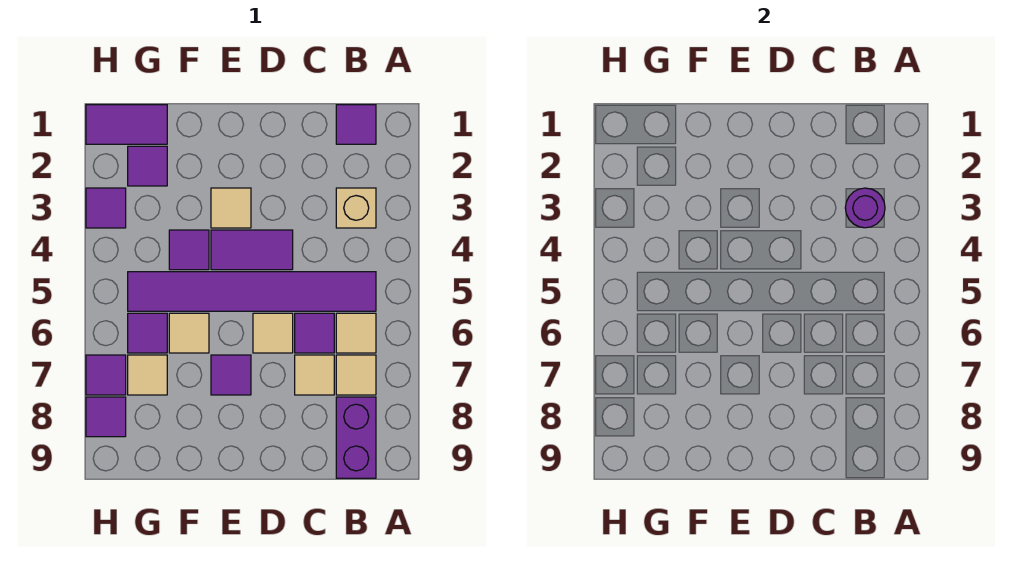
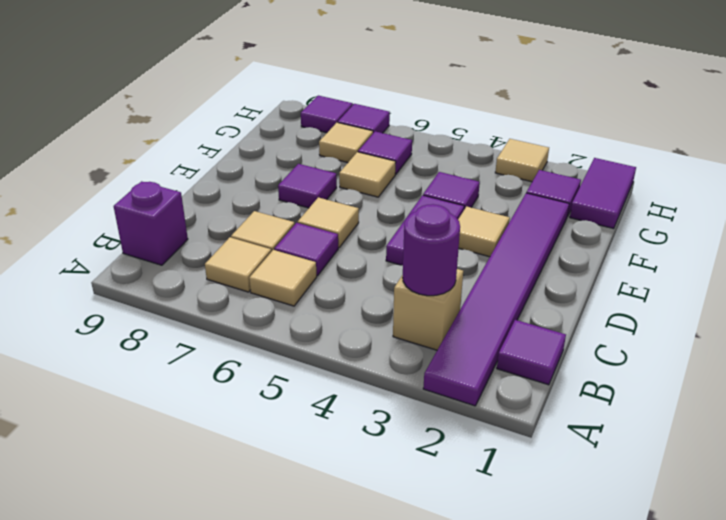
purple tile B5:G5 level 1 -> purple tile A2:F2 level 1
purple brick B8:B9 level 1 -> purple brick B9 level 1
purple tile H3 level 1 -> tan tile H3 level 1

